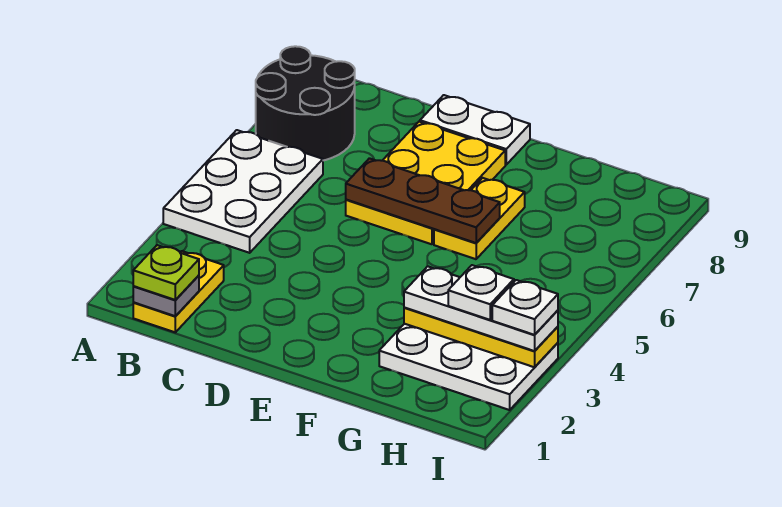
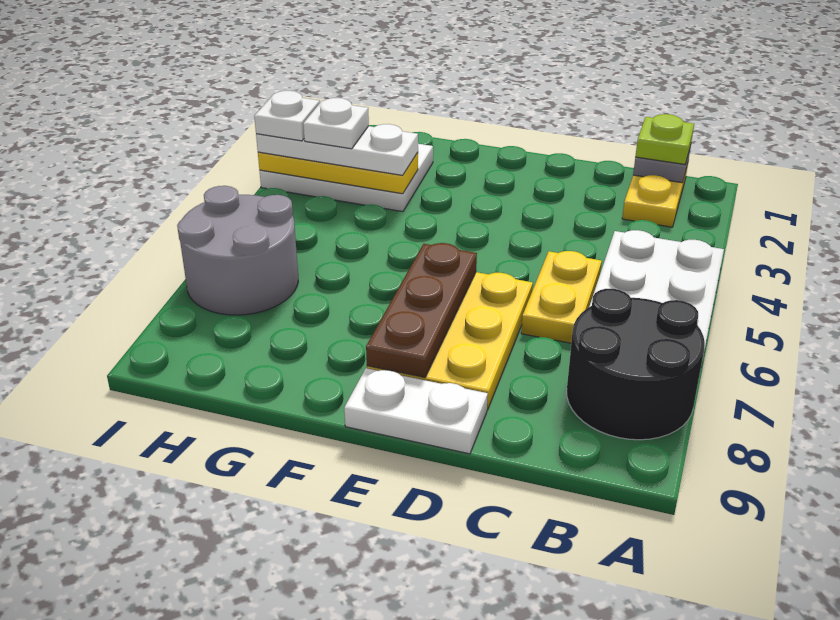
brown plate D6:F6 level 2 -> brown plate E6:E8 level 2
yellow plate F6:F7 level 1 -> yellow plate C5:C6 level 1
none -> grey round brick H6:I7 level 1

